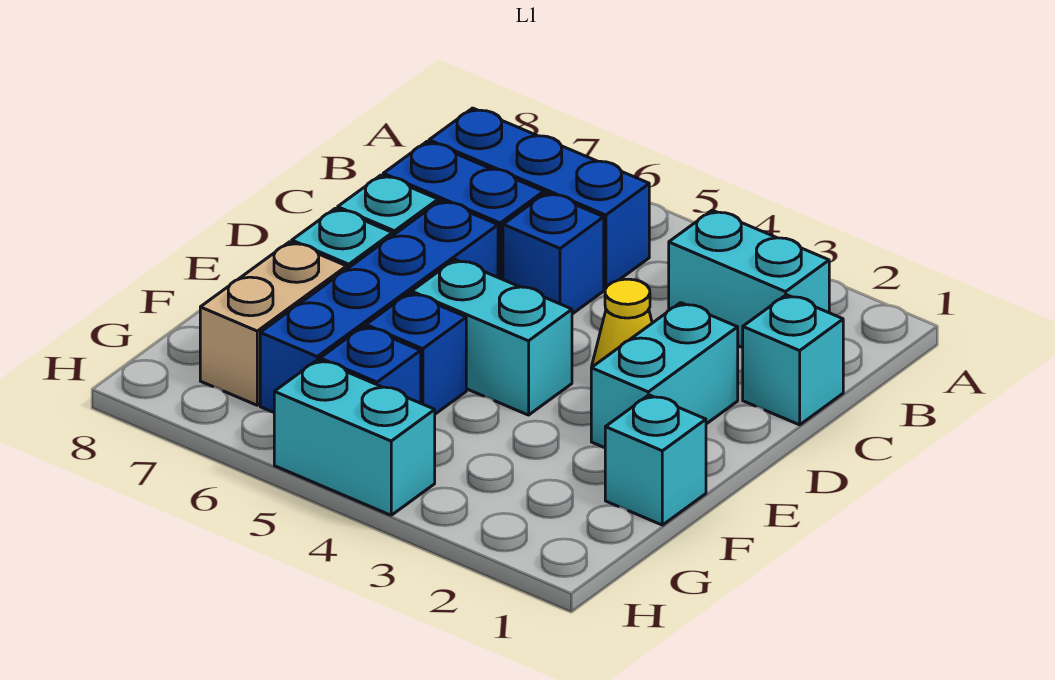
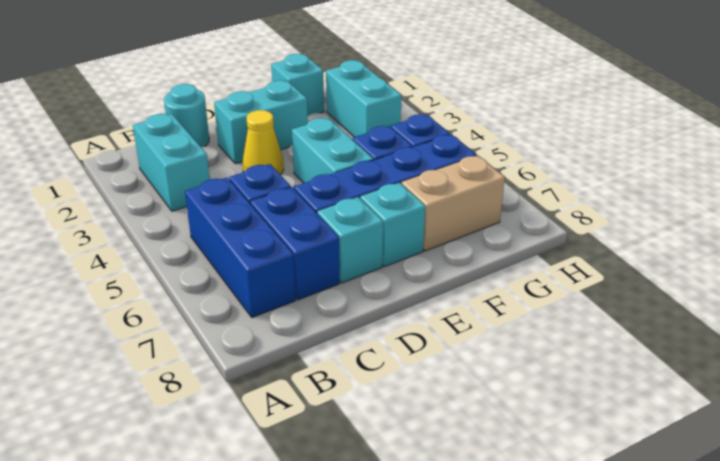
cyan brick C1 level 1 -> cyan round brick C1 level 1
cyan brick H4:H5 level 1 -> cyan brick G2:G3 level 1

